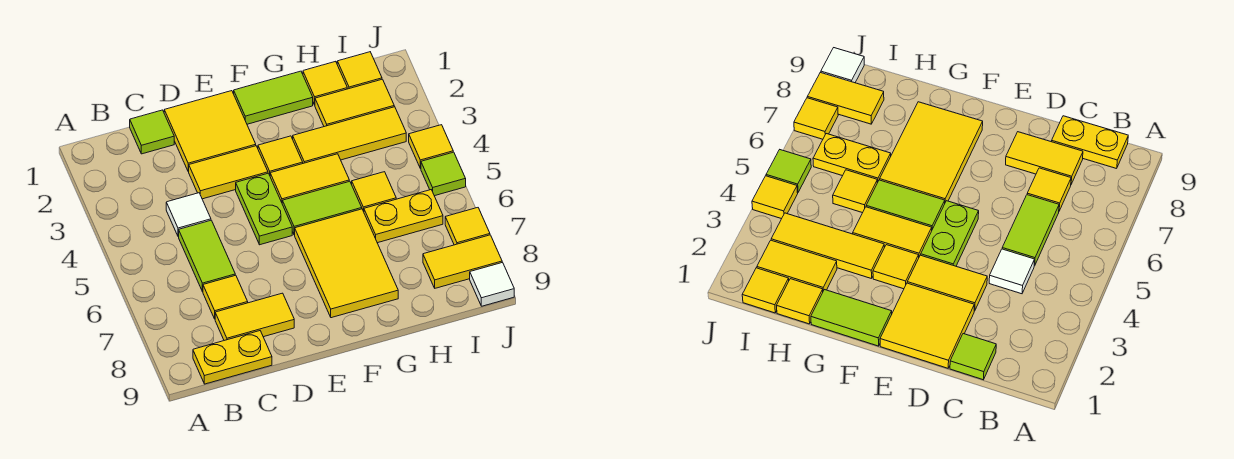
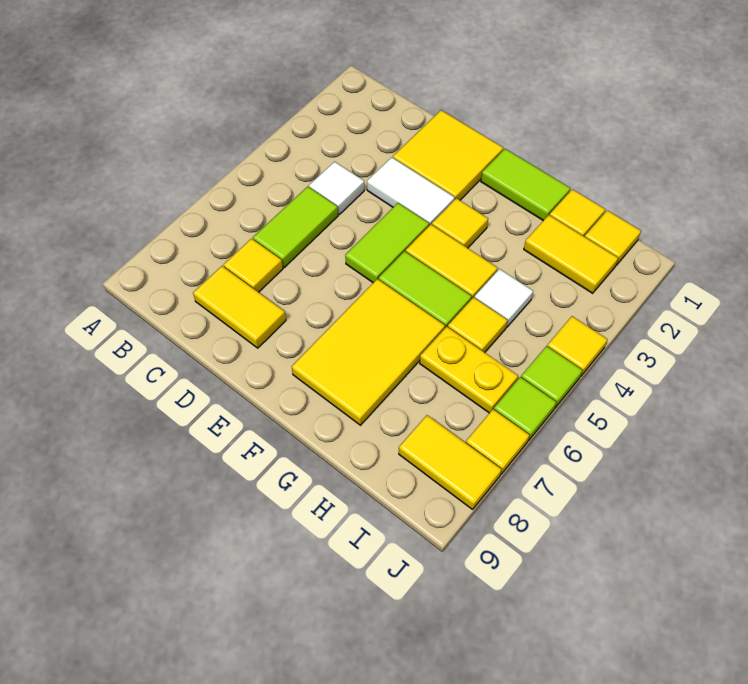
yellow plate B9:C9 level 1 -> none
lime tile C1 level 1 -> lime tile J6 level 1
yellow tile D3:E3 level 1 -> white tile D3:E3 level 1
lime plate E4:E5 level 1 -> lime tile E4:E5 level 1
yellow tile G3:I3 level 1 -> none
white tile J9 level 1 -> white tile H4 level 1

